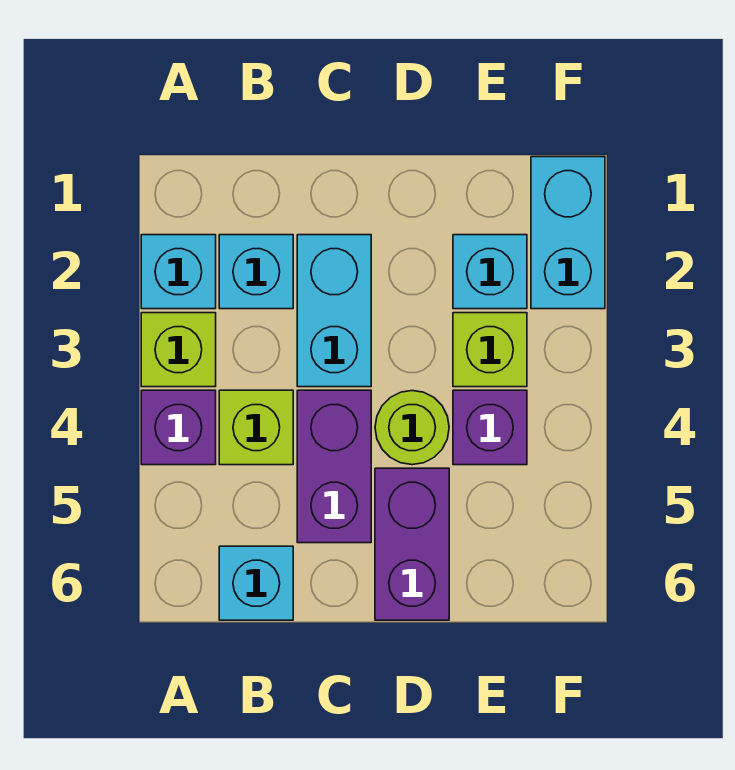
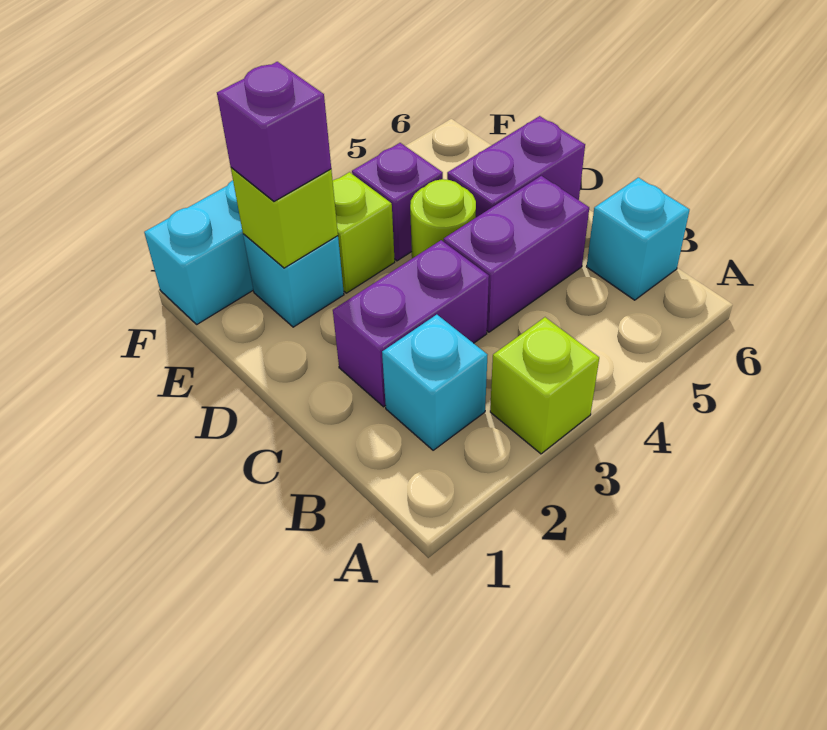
cyan brick A2 level 1 -> none
purple brick A4 level 1 -> purple brick E2 level 3
lime brick B4 level 1 -> lime brick E2 level 2
cyan brick C2:C3 level 1 -> purple brick C2:C3 level 1

